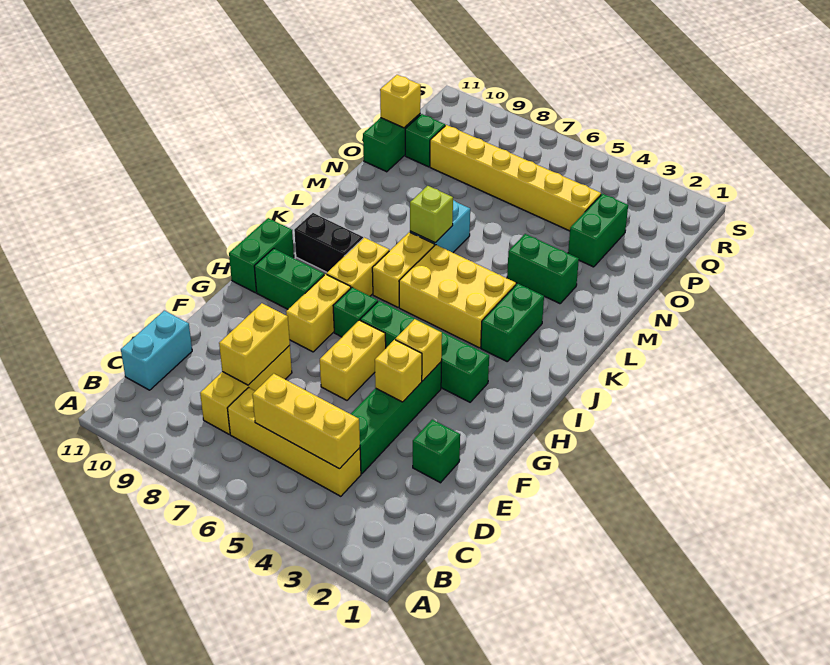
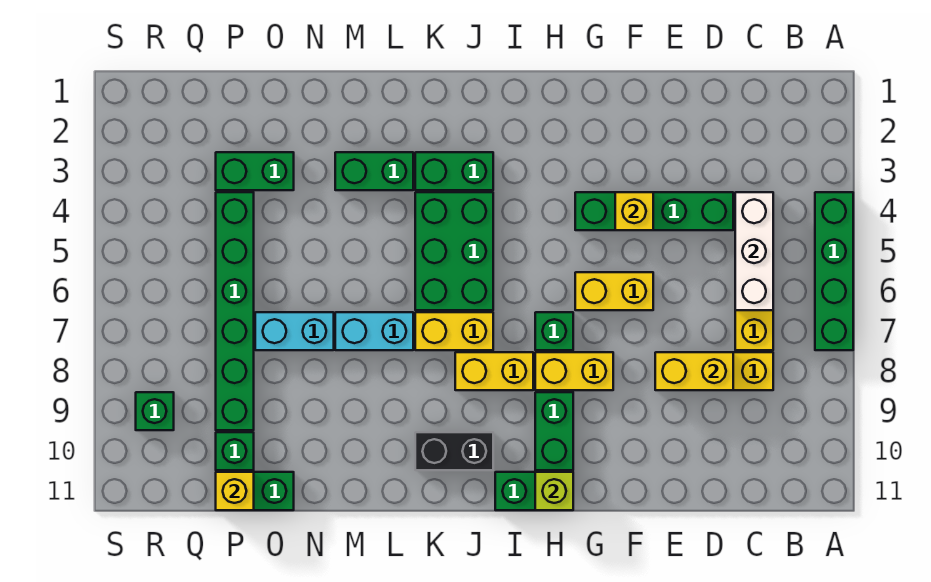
yellow brick C4:C6 level 2 -> white brick C4:C6 level 2
cyan brick C11:D11 level 1 -> cyan brick N7:O7 level 1
green brick E2 level 1 -> green brick R9 level 1
yellow brick G4 level 2 -> none
green brick H3:H6 level 1 -> green brick A4:A7 level 1
yellow brick J4:K6 level 1 -> green brick J4:K6 level 1
black brick J9:J10 level 1 -> black brick J10:K10 level 1
lime brick L7 level 2 -> lime brick H11 level 2
green brick M3:M4 level 1 -> green brick L3:M3 level 1
yellow brick P4:P9 level 1 -> green brick P4:P9 level 1

